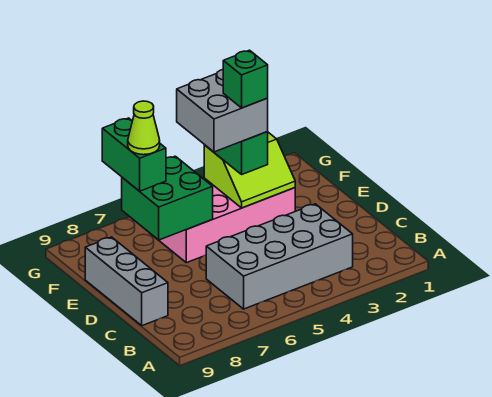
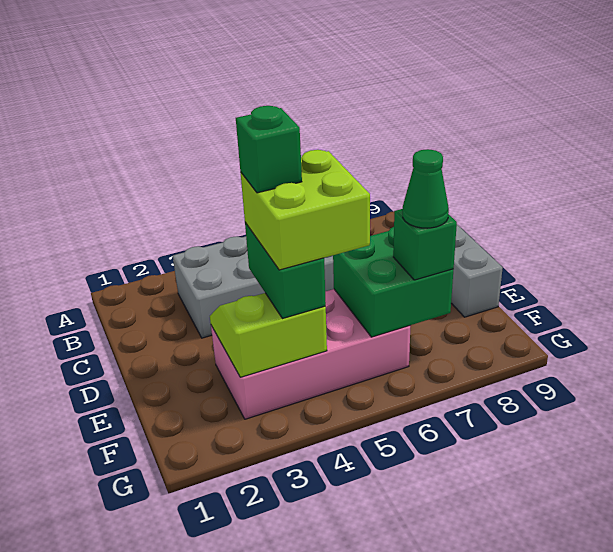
grey brick E4:F5 level 4 -> lime brick E4:F5 level 4
green brick F7:G7 level 3 -> green brick F7 level 3
lime cone F7 level 4 -> green cone F7 level 4

